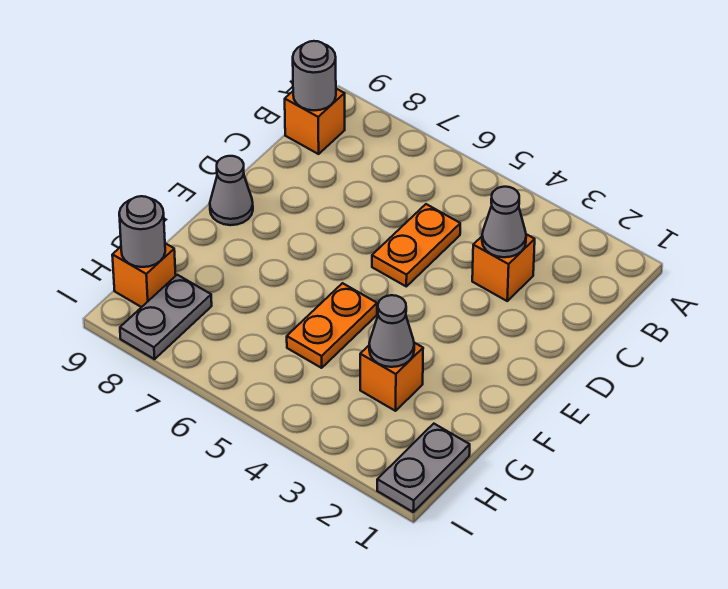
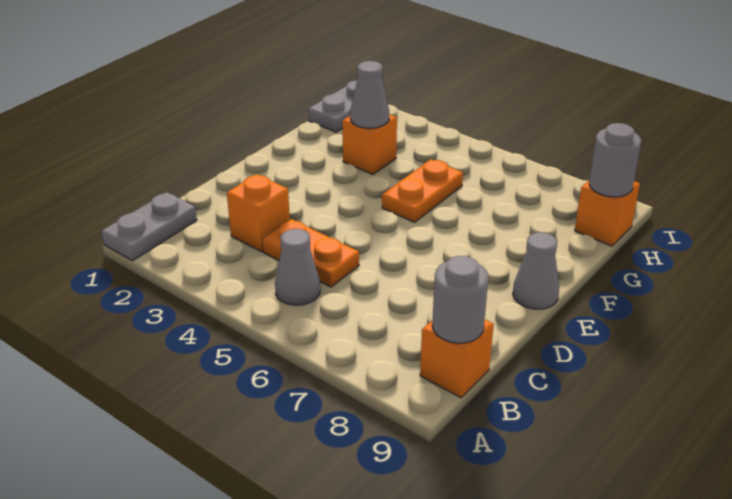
grey cone C3 level 2 -> grey cone B5 level 1
orange plate C5:D5 level 1 -> orange plate C4:C5 level 1
grey plate H8:I8 level 1 -> grey plate A1:B1 level 1

